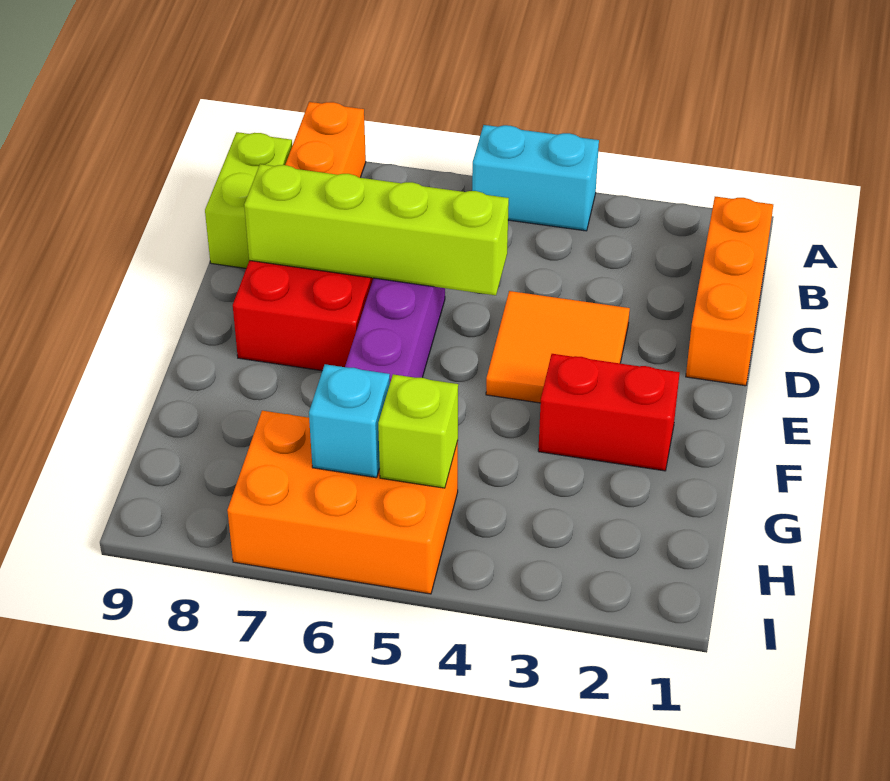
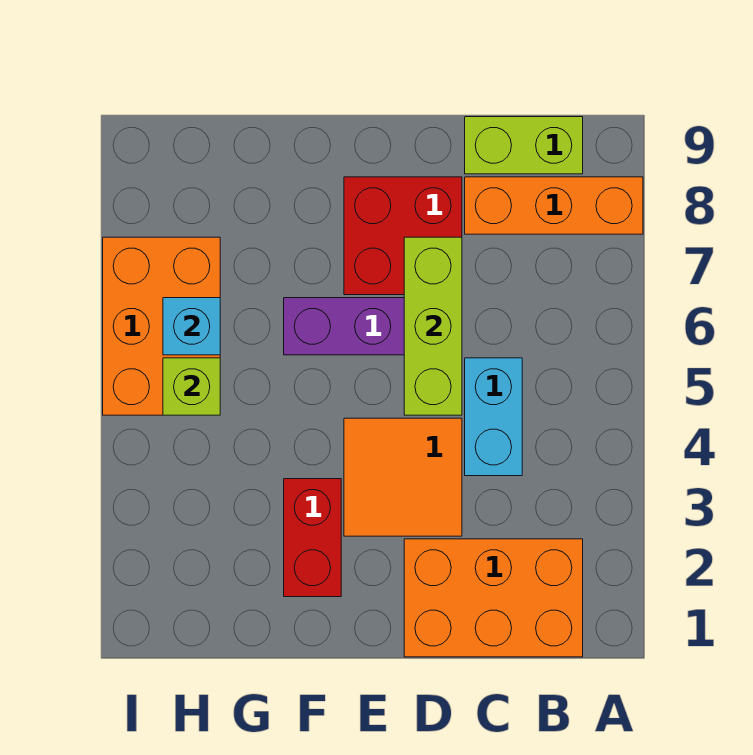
cyan brick A4:A5 level 1 -> cyan brick C4:C5 level 1
orange brick B1:D1 level 1 -> orange brick B1:D2 level 1
lime brick D5:D8 level 2 -> lime brick D5:D7 level 2

